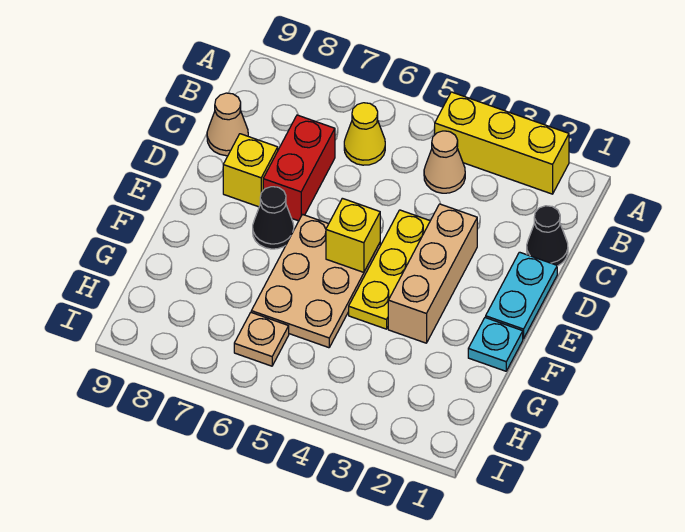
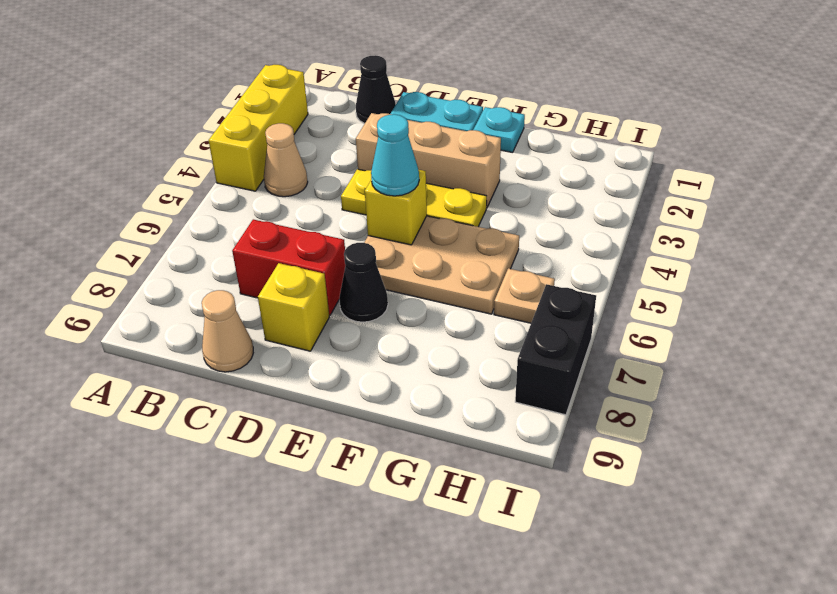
yellow cone B6 level 1 -> none
none -> cyan cone E5 level 3
none -> black brick I7:I8 level 1

